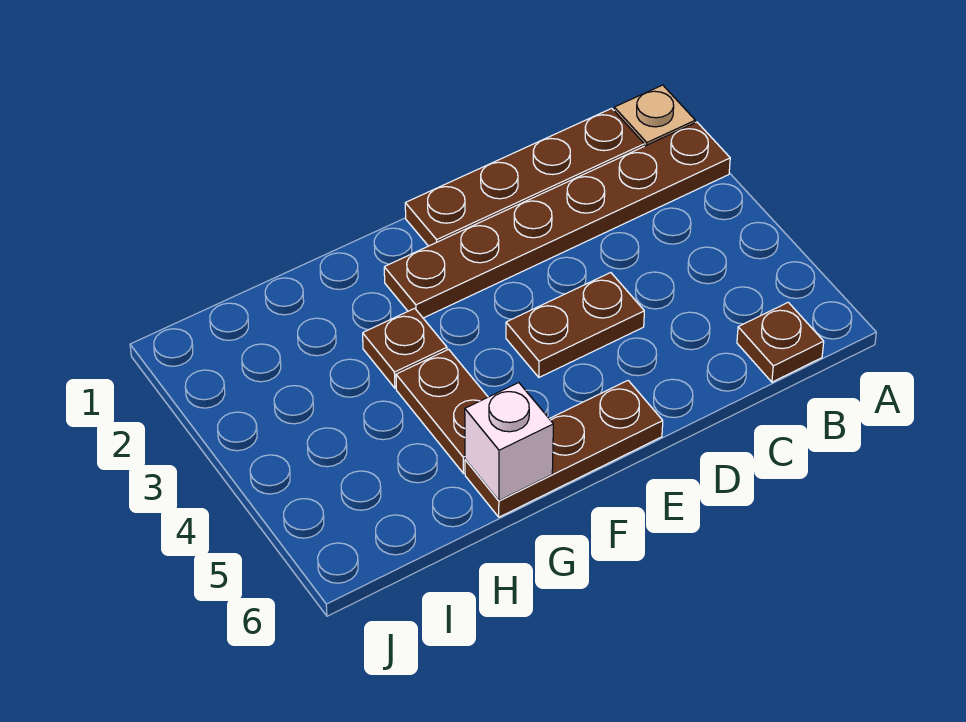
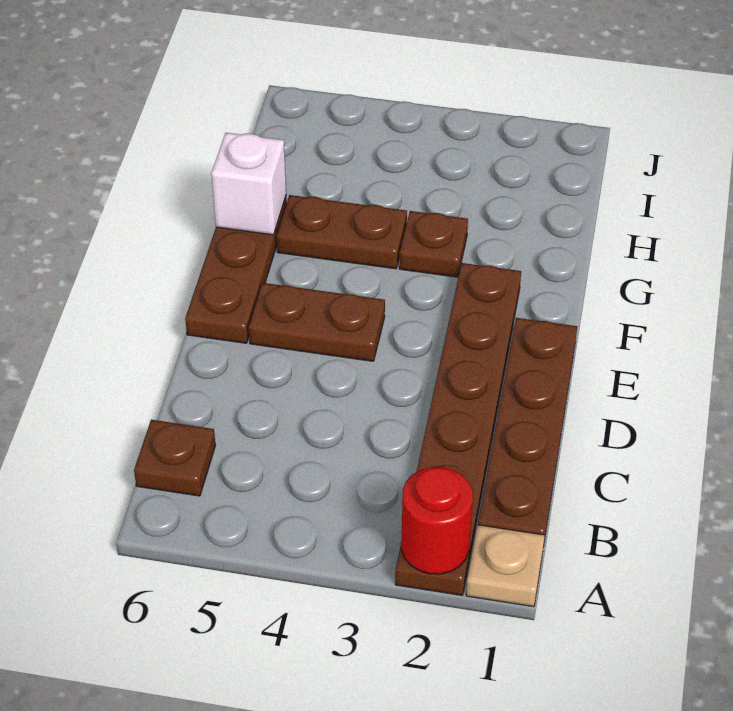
none -> red round brick A2 level 2
brown plate D4:E4 level 1 -> brown plate E4:E5 level 1

